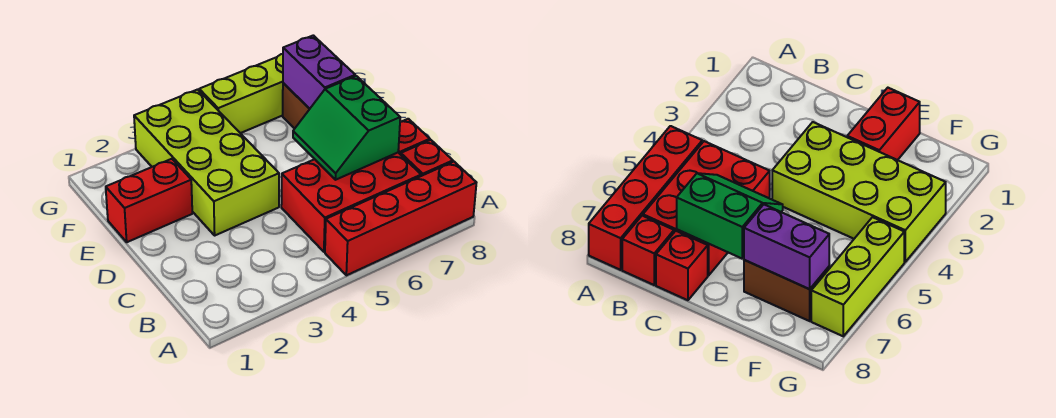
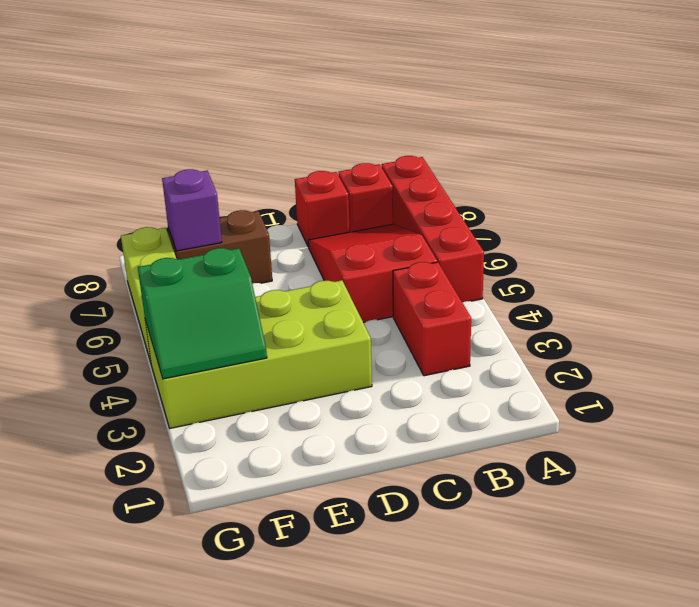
red brick B5:C7 level 1 -> red slope B5:C7 level 1 top 5
green slope C6:D7 level 2 top 7 -> green slope F3:G4 level 2 top 4
red brick E1:E2 level 1 -> red brick B3:B4 level 1
purple brick E7:F7 level 2 -> purple brick F7 level 2

